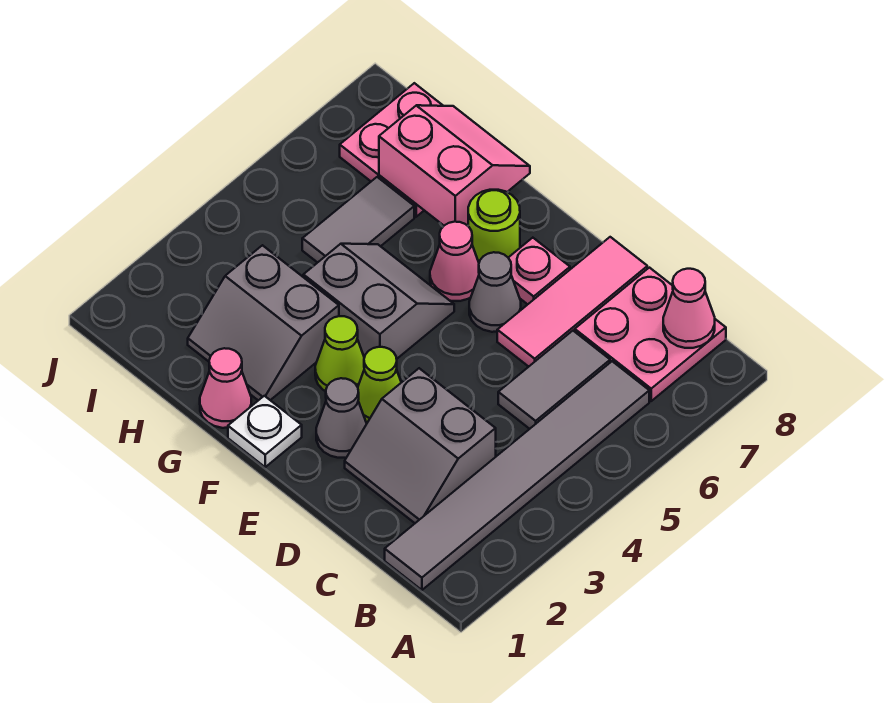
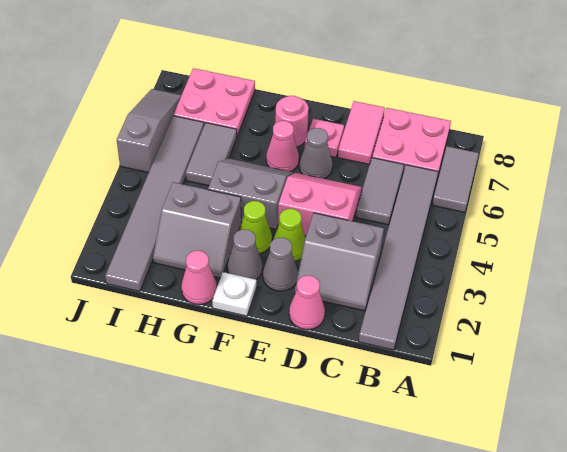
none -> grey tile A6:A7 level 1
pink cone B8 level 2 -> pink cone D1 level 1
pink tile D6:D8 level 1 -> pink tile D7:D8 level 1
none -> grey cone F2 level 1
lime round brick F7 level 1 -> pink round brick F7 level 1
pink slope G7:H8 level 2 top 7 -> pink slope D4:E5 level 1 top 4
none -> grey tile I1:I6 level 1
none -> grey slope J5:J7 level 1 top 5

